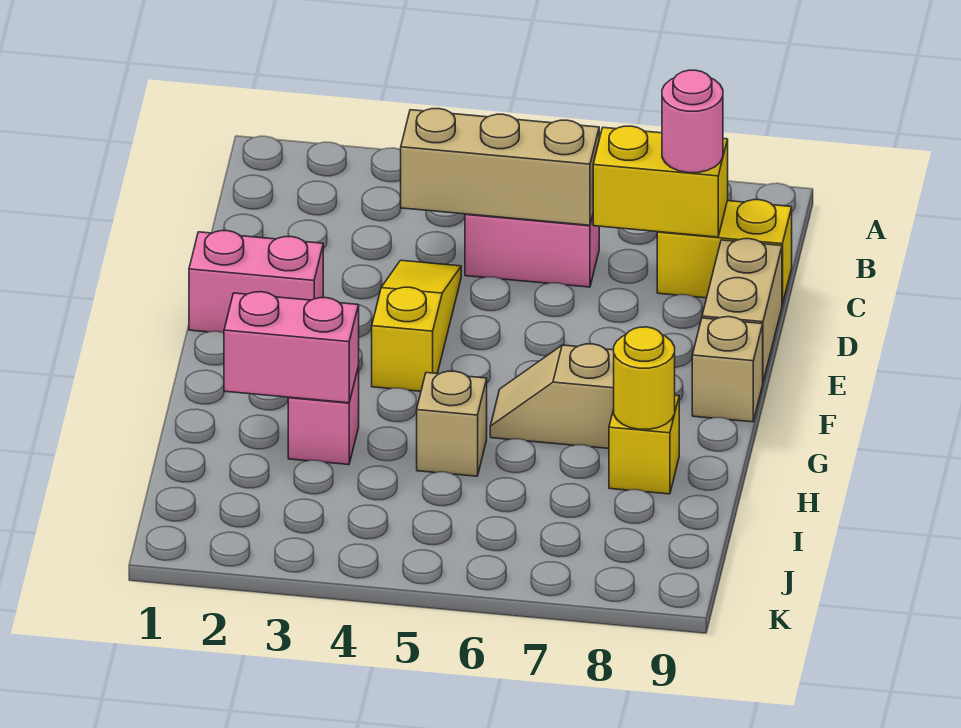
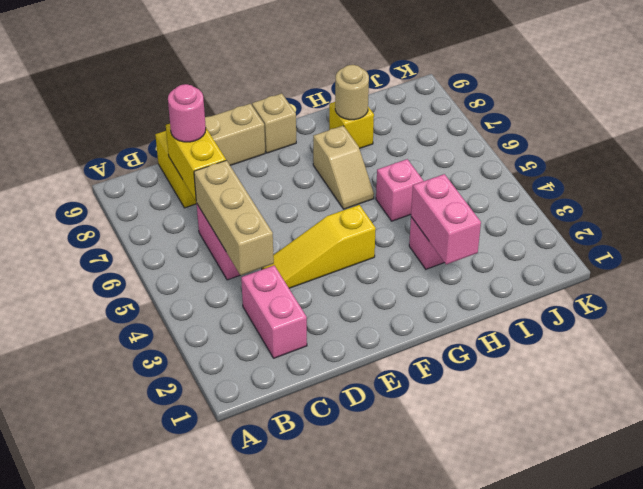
pink brick E1:E2 level 1 -> pink brick C2:C3 level 1
tan brick H5 level 1 -> pink brick H5 level 1
yellow round brick H8 level 2 -> tan round brick H8 level 2

